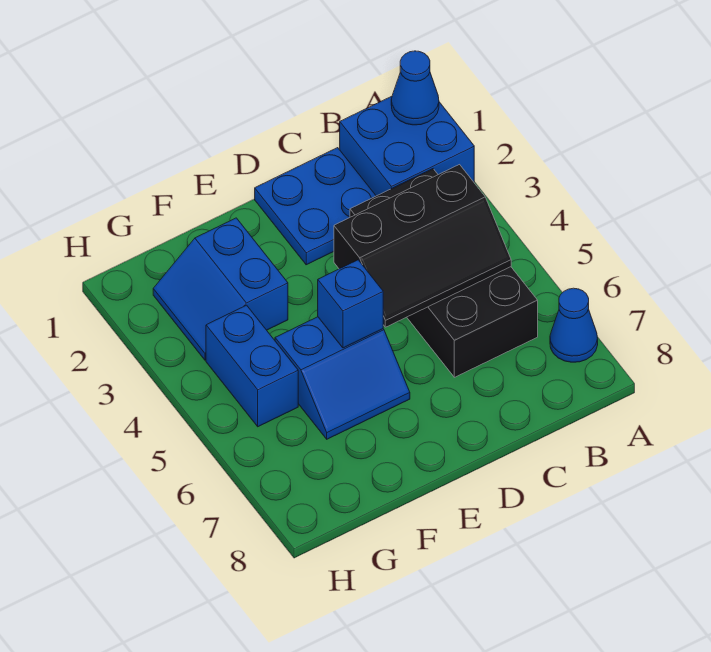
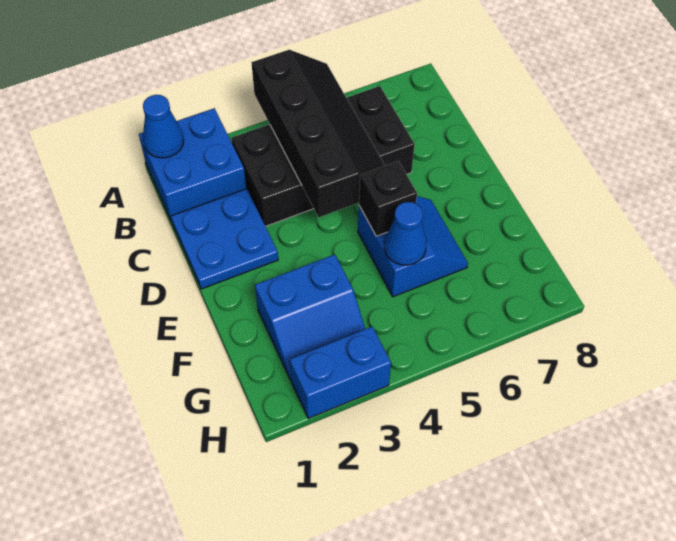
blue cone A7 level 1 -> blue cone F5 level 2
black slope B4:D5 level 2 top 4 -> black slope A4:D5 level 2 top 4
blue brick E5 level 2 -> black brick E5 level 2
blue brick G4:G5 level 1 -> blue brick H2:H3 level 1

